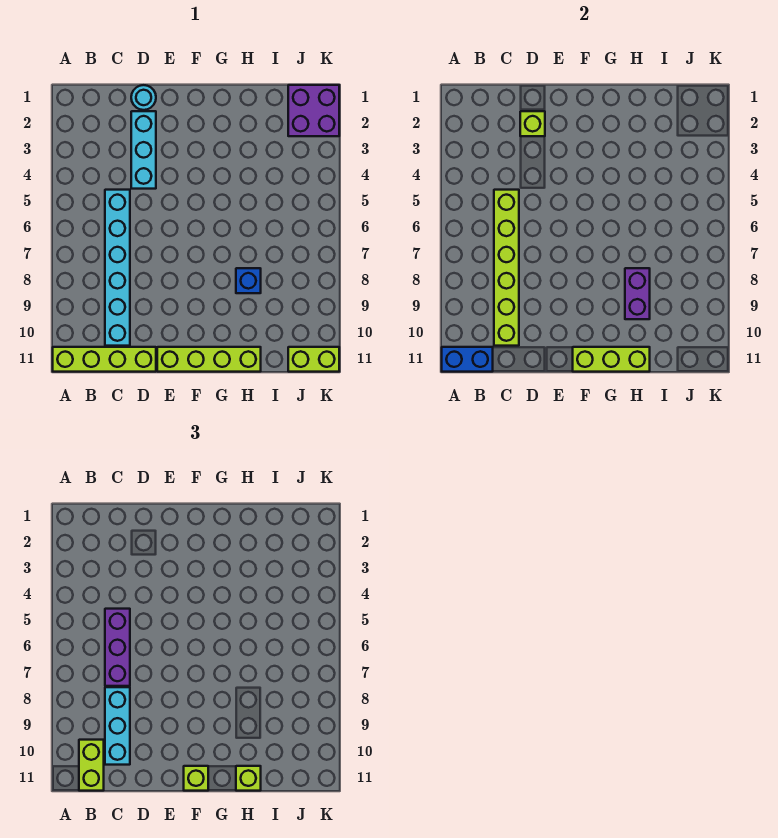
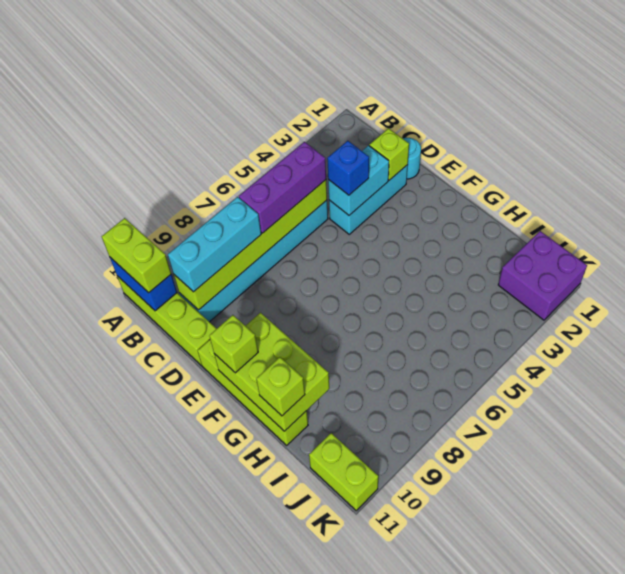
lime brick B10:B11 level 3 -> lime brick A11:B11 level 3
none -> cyan brick D3:D4 level 2
lime brick F11:H11 level 2 -> lime brick F10:H11 level 2
blue brick H8 level 1 -> blue brick D4 level 3
purple brick H8:H9 level 2 -> none

